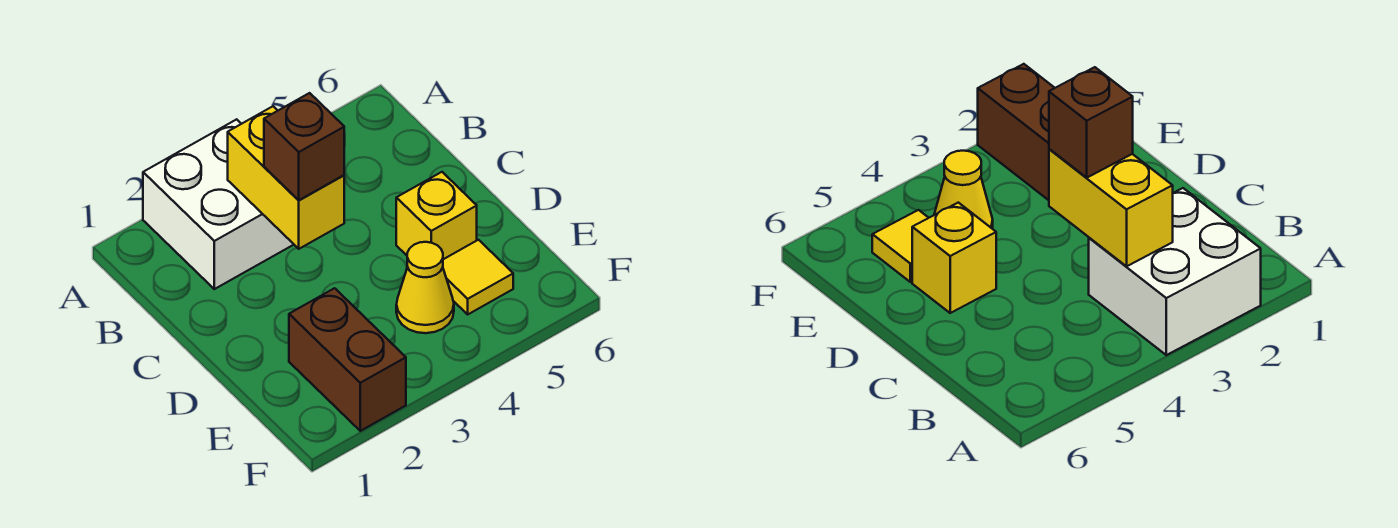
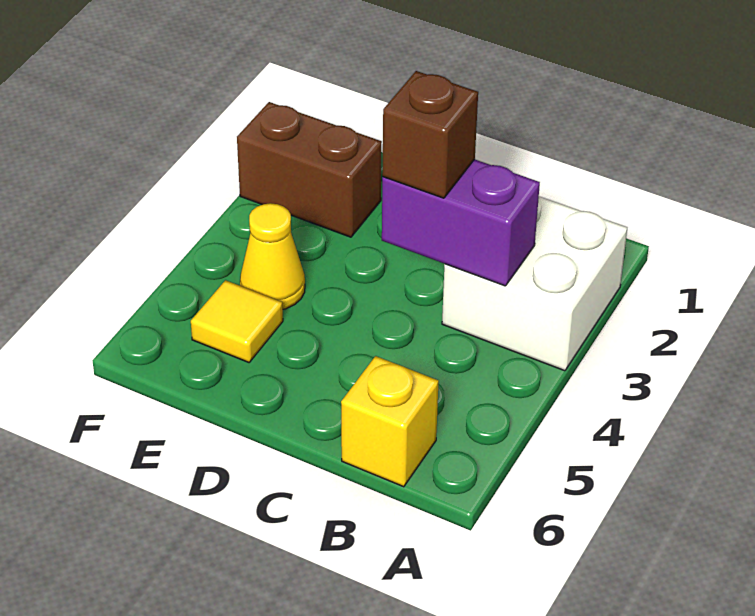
yellow brick B3:C3 level 2 -> purple brick B3:C3 level 2
yellow brick D5 level 1 -> yellow brick B6 level 1

